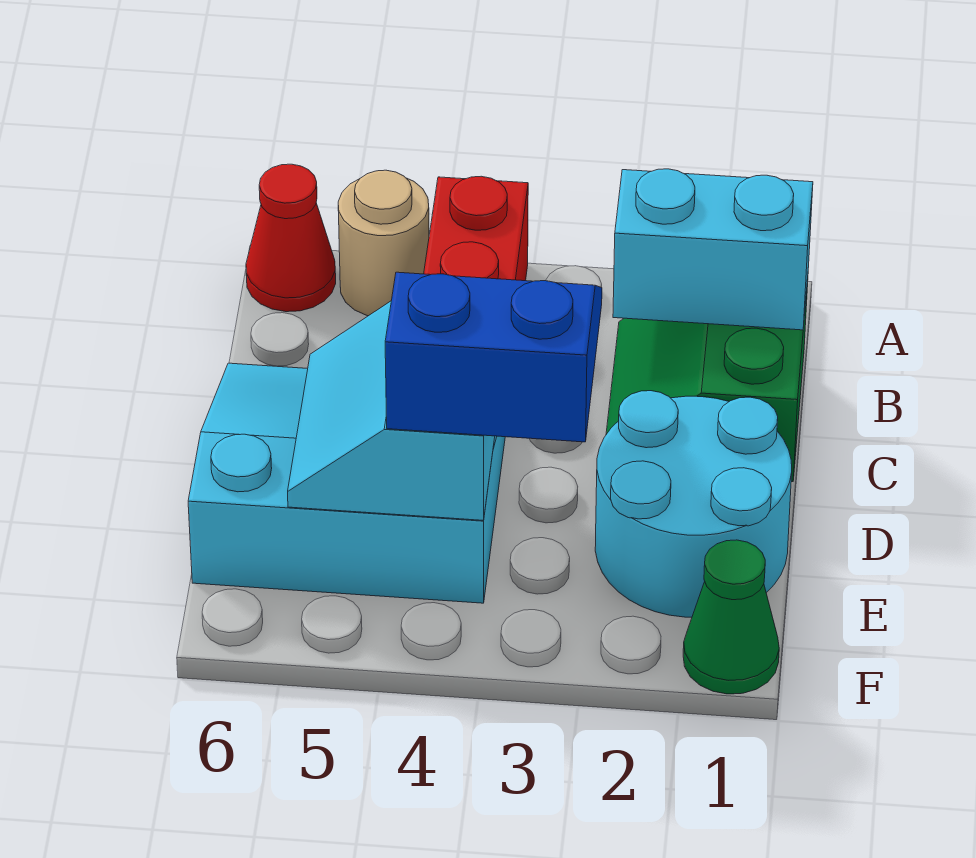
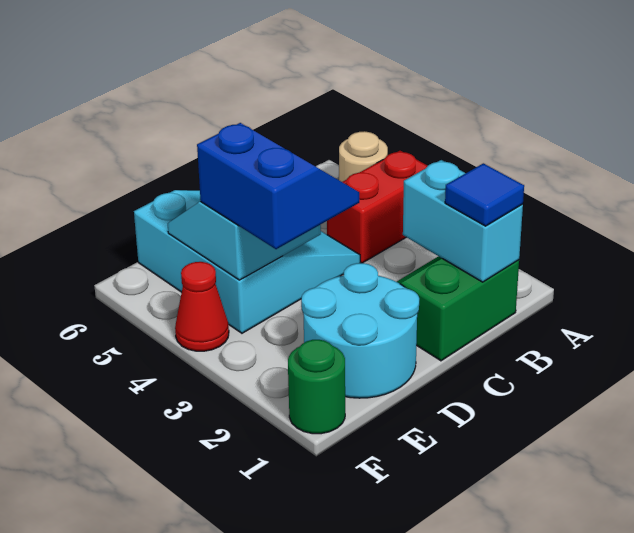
red cone A6 level 1 -> red cone F4 level 1
none -> blue tile B1 level 3
green cone F1 level 1 -> green round brick F1 level 1

